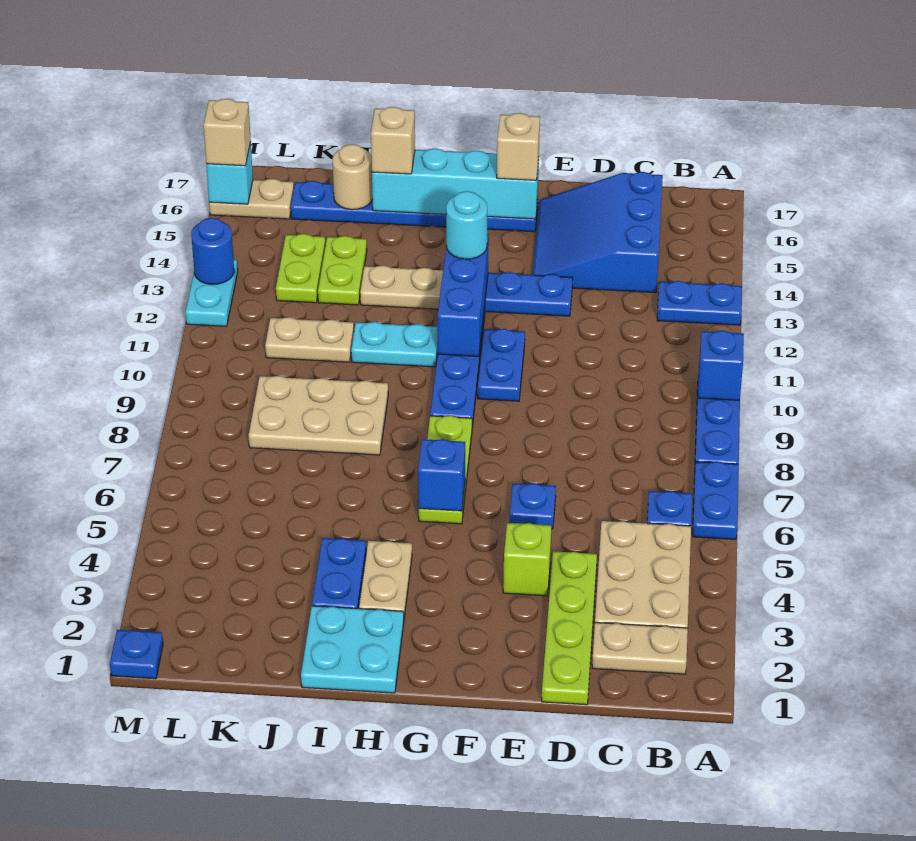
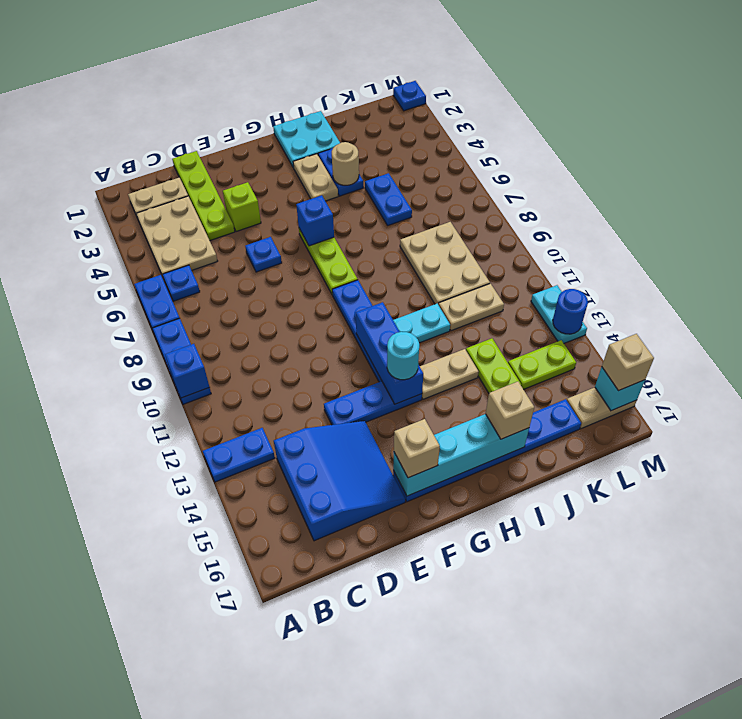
blue plate F10:F11 level 1 -> blue plate J5:J6 level 1
tan plate I8:K9 level 1 -> tan plate J8:K10 level 1
tan round brick J16 level 2 -> tan round brick I4 level 2
lime plate K13:K14 level 1 -> lime plate K14:L14 level 1

